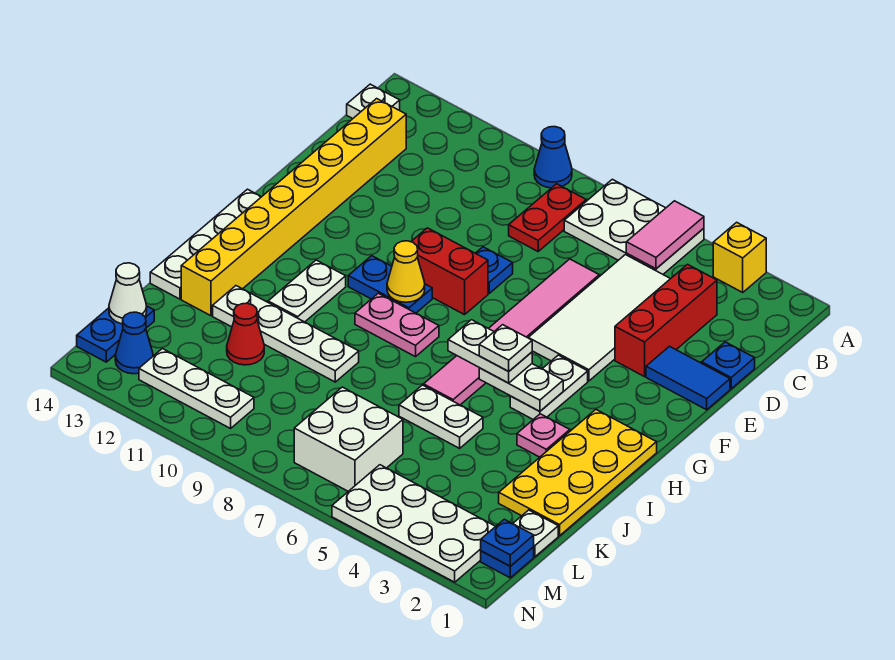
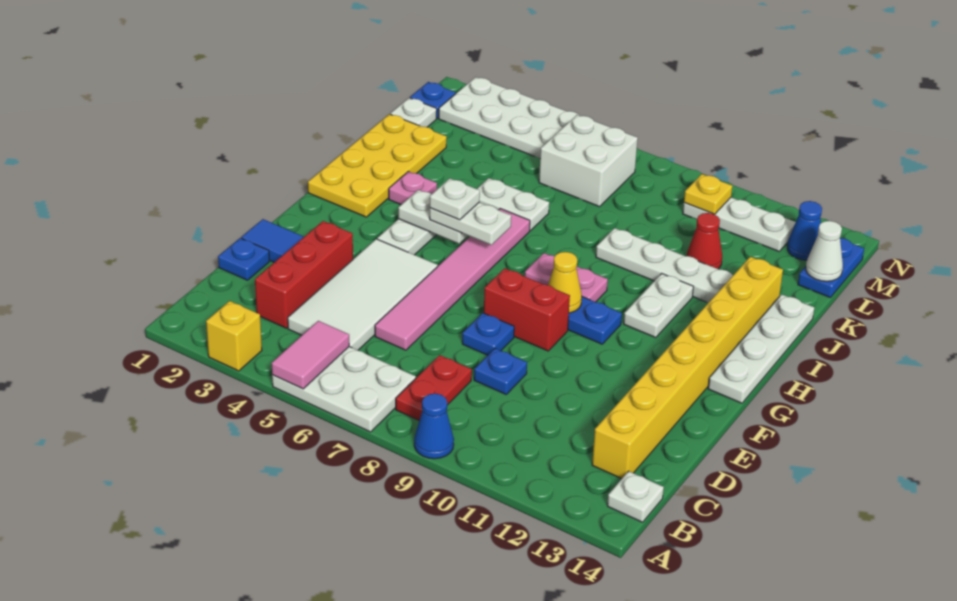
blue plate M1 level 2 -> blue plate D9 level 1
none -> yellow plate M10 level 2

